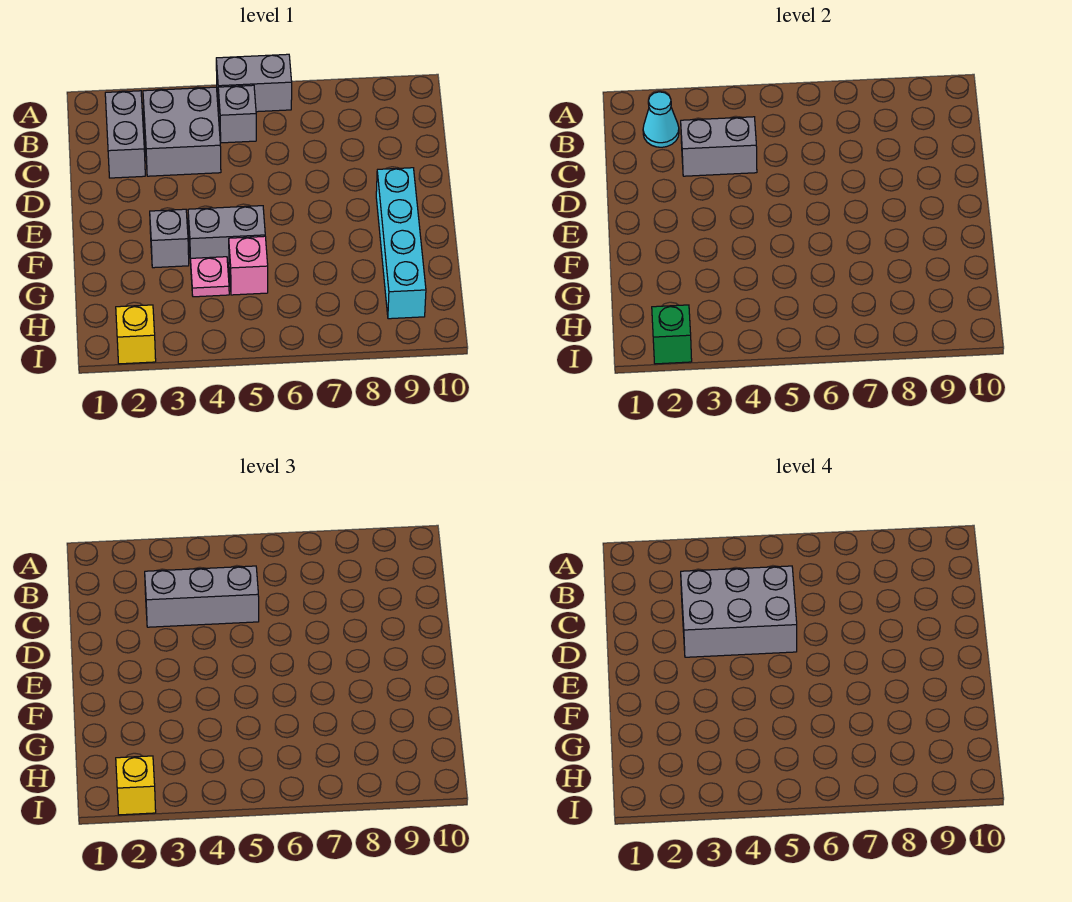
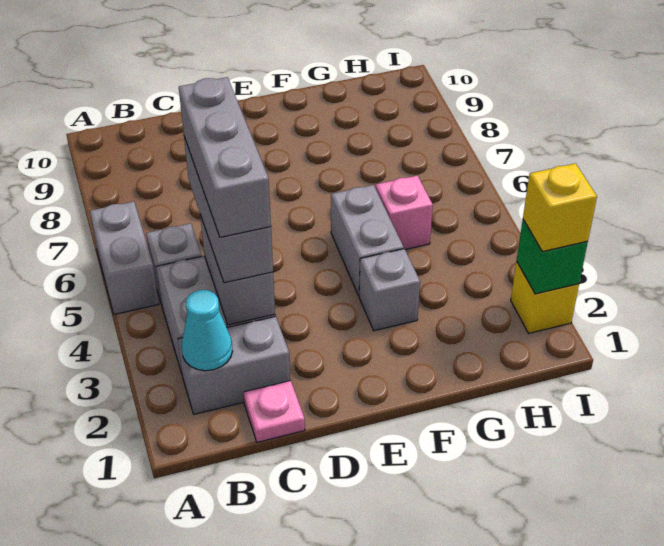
grey brick C3:D5 level 4 -> grey brick C3:C5 level 4
cyan brick E9:H9 level 1 -> none
pink plate G4 level 1 -> pink plate C1 level 1

